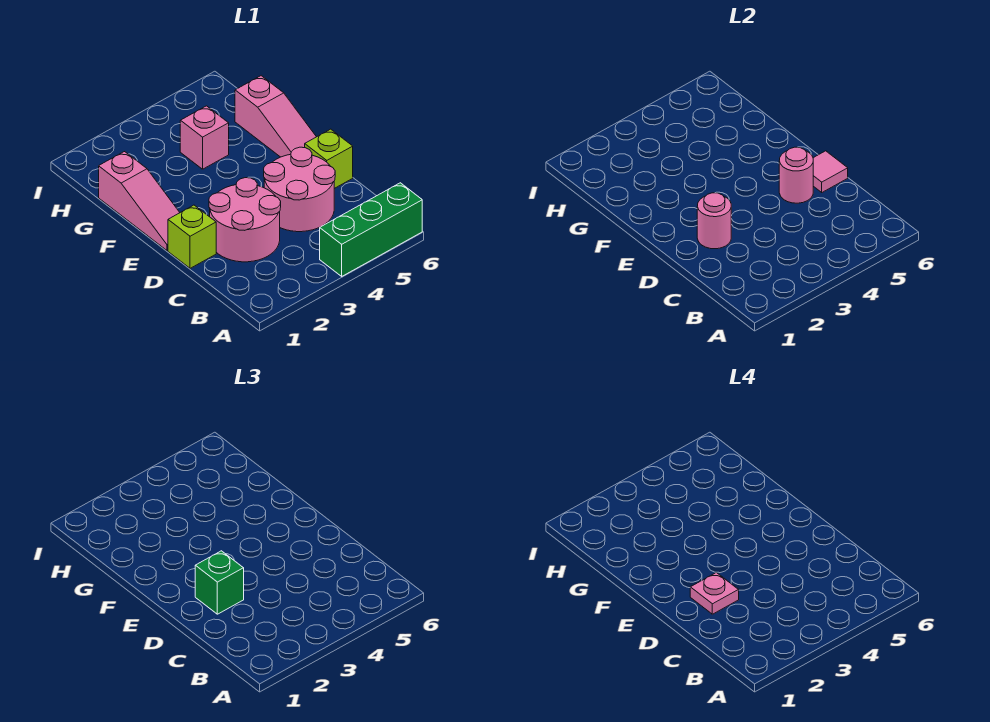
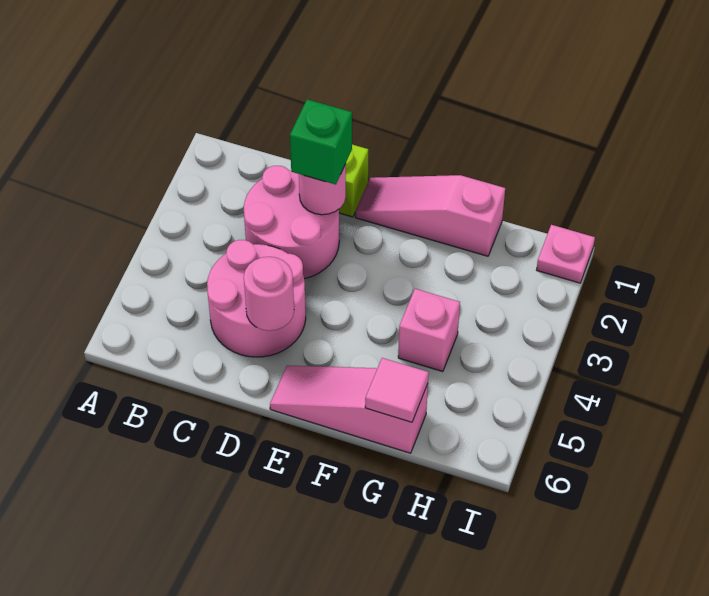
green brick A4:A6 level 1 -> none
pink plate D2 level 4 -> pink plate I1 level 1
lime brick D6 level 1 -> none
pink tile D6 level 2 -> pink tile G6 level 2

